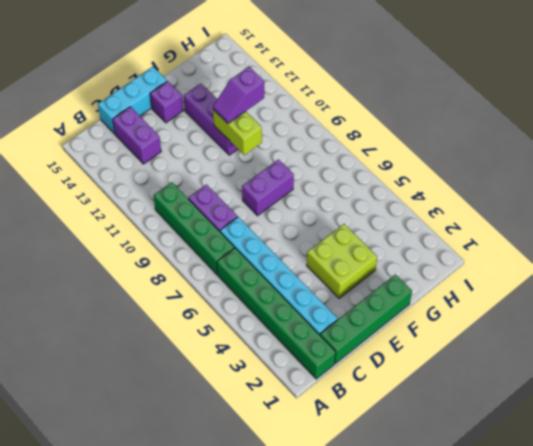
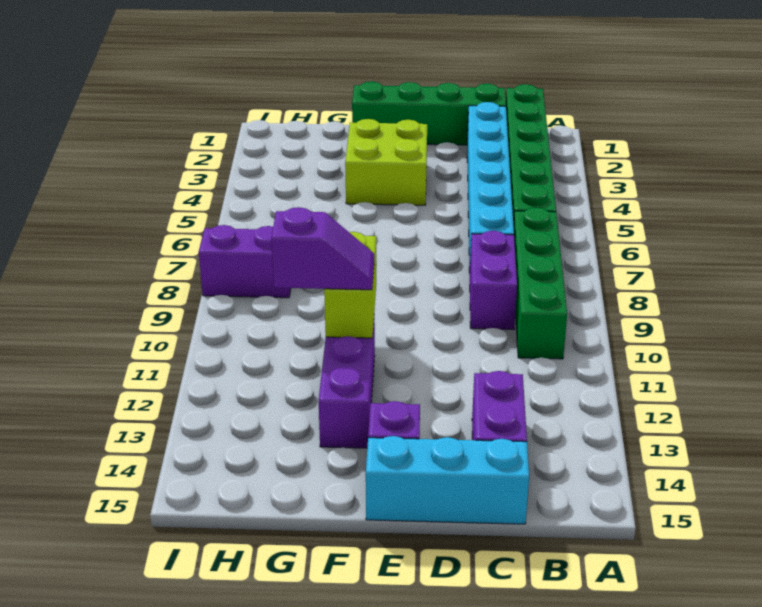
purple brick E8:F8 level 1 -> purple brick H8:I8 level 1

